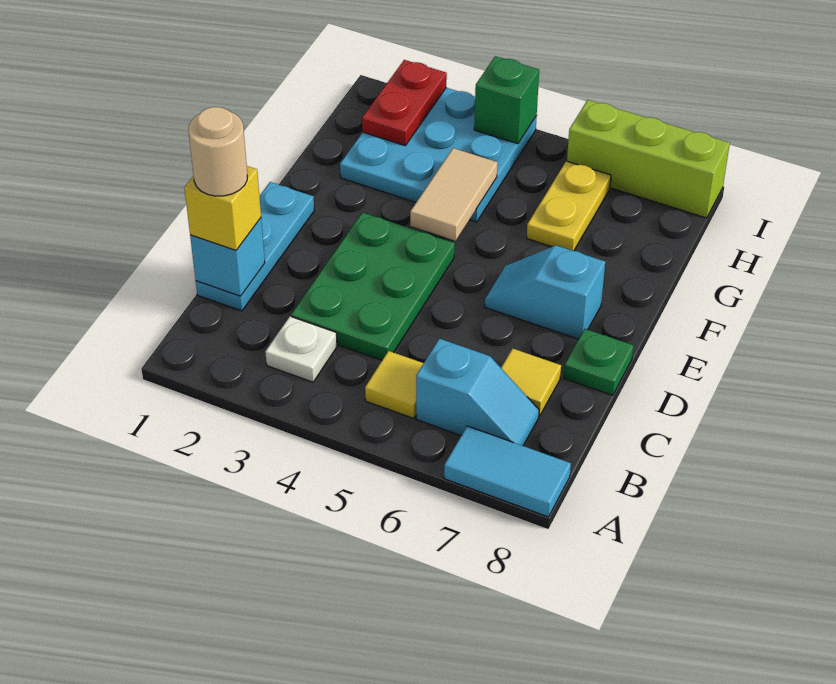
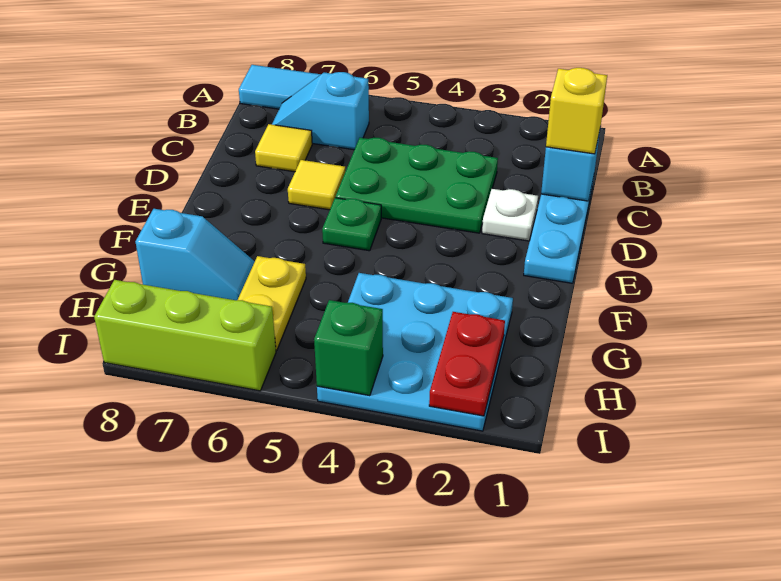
white plate B3 level 1 -> white plate D2 level 1
yellow tile B5 level 1 -> yellow tile D6 level 1
tan round brick C1 level 4 -> none
green plate C3:E4 level 1 -> green plate C3:D5 level 1
green plate D8 level 1 -> green plate E5 level 1
cyan slope E6:E7 level 1 top 7 -> cyan slope G7:G8 level 1 top 8
tan tile F4:G4 level 2 -> none

